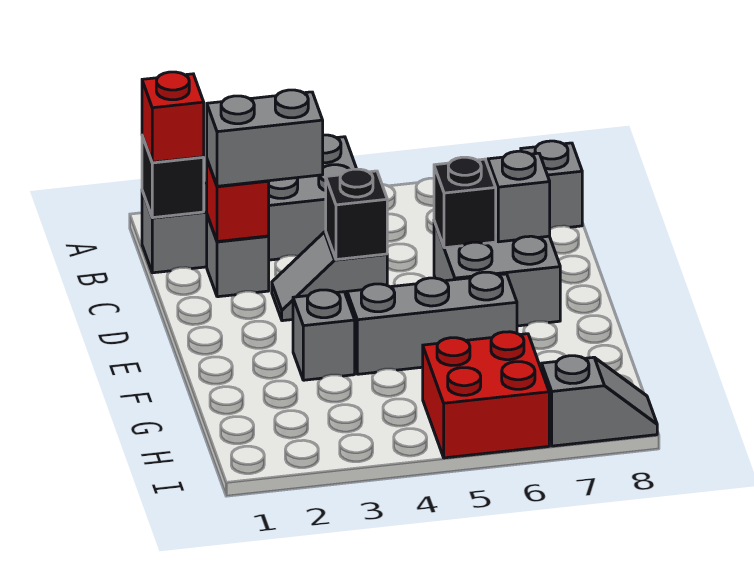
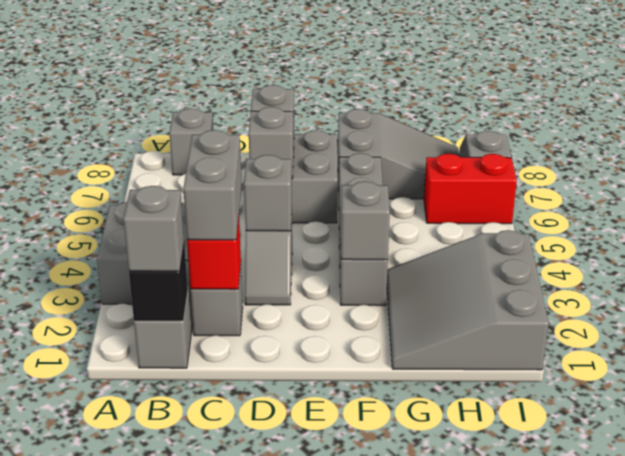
red brick B1 level 3 -> grey brick B1 level 3
black brick D4 level 2 -> grey brick D4 level 2
black brick D6 level 2 -> grey brick D6 level 2
none -> grey brick F3 level 2
none -> grey slope F7:H8 level 1 top F
none -> grey slope G1:I3 level 1 top I
red brick H5:I6 level 1 -> red brick H6:I6 level 1

